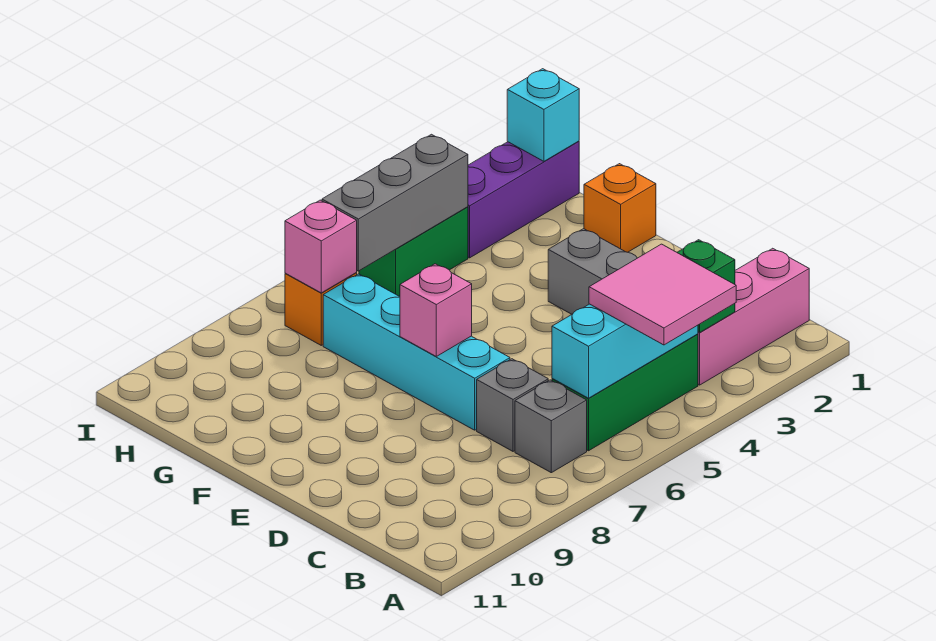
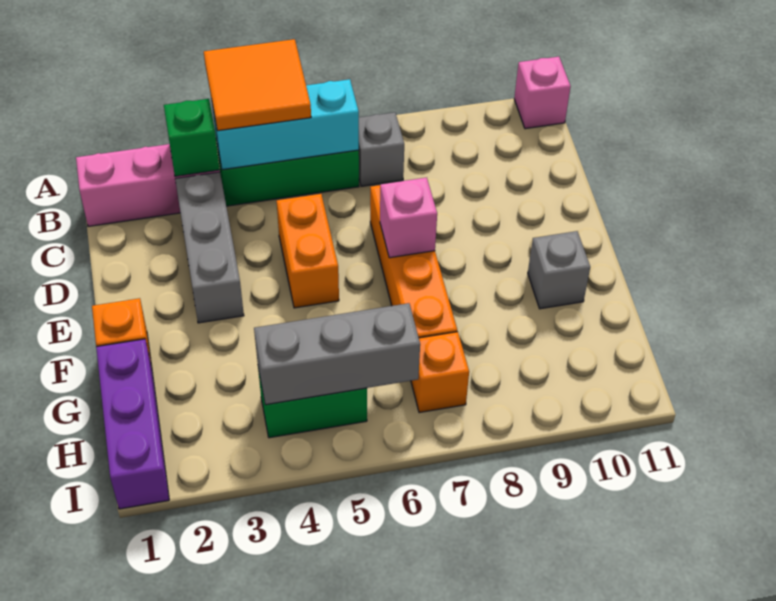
pink tile A4:B5 level 3 -> orange tile A4:B5 level 3
grey brick C7 level 1 -> grey brick F10 level 1
none -> orange brick D5:E5 level 1
cyan brick D7:G7 level 1 -> orange brick D7:G7 level 1
purple brick H1:H3 level 1 -> purple brick G1:I1 level 1
cyan brick H1 level 2 -> none
pink brick H7 level 2 -> pink brick A11 level 1

